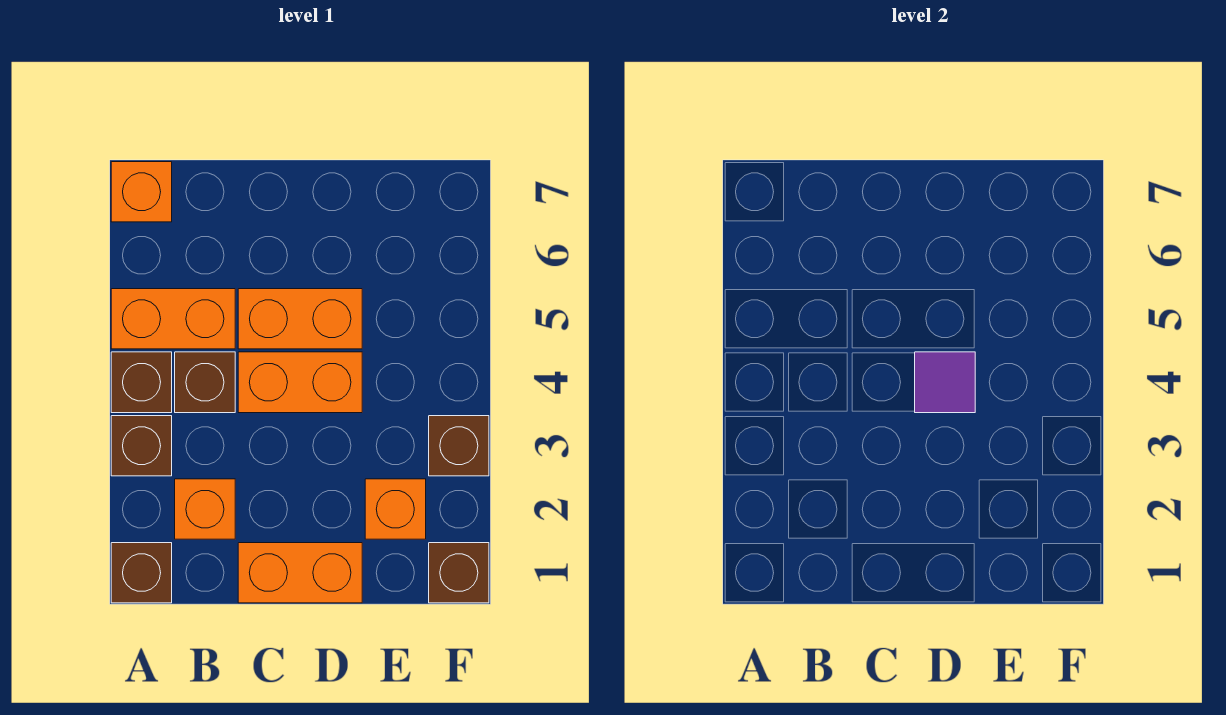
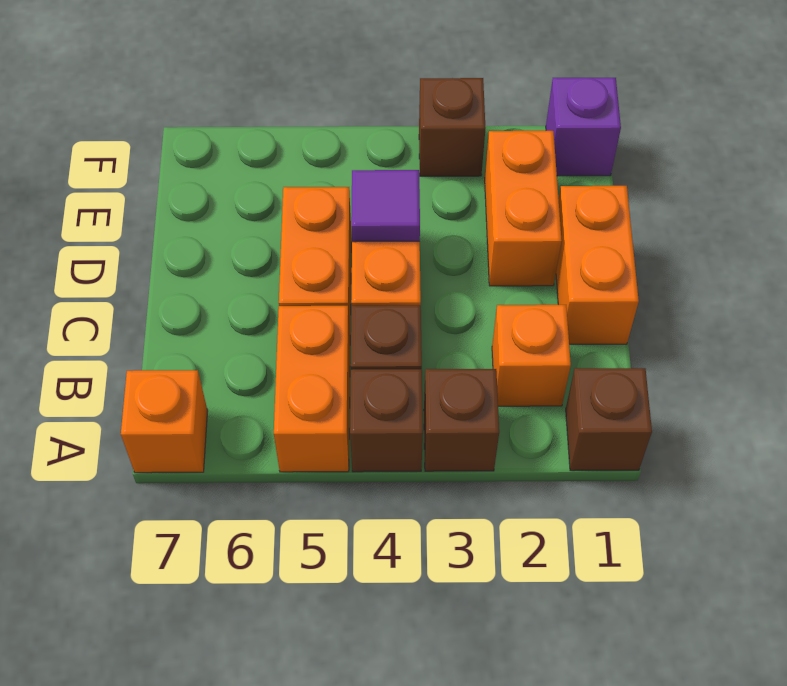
orange brick E2 level 1 -> orange brick D2:E2 level 1
brown brick F1 level 1 -> purple brick F1 level 1

